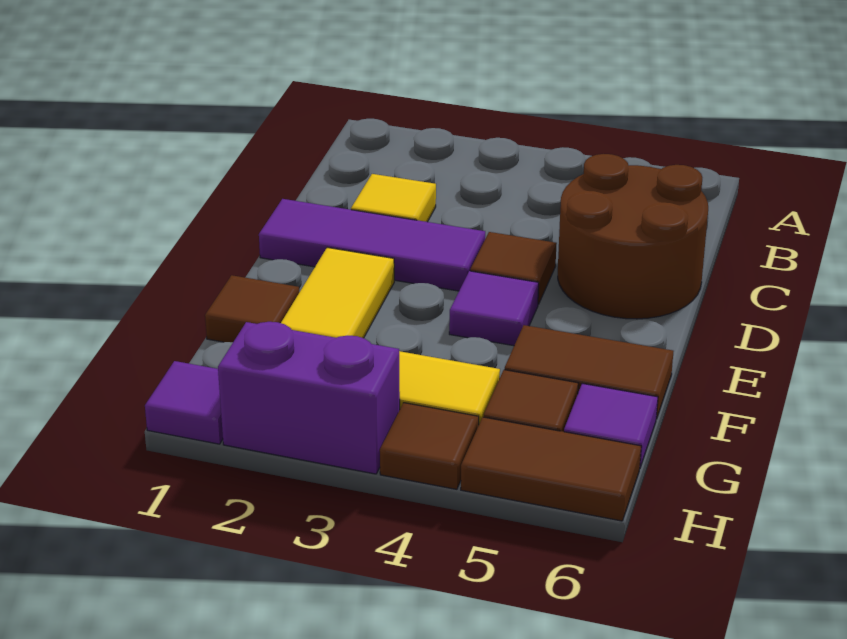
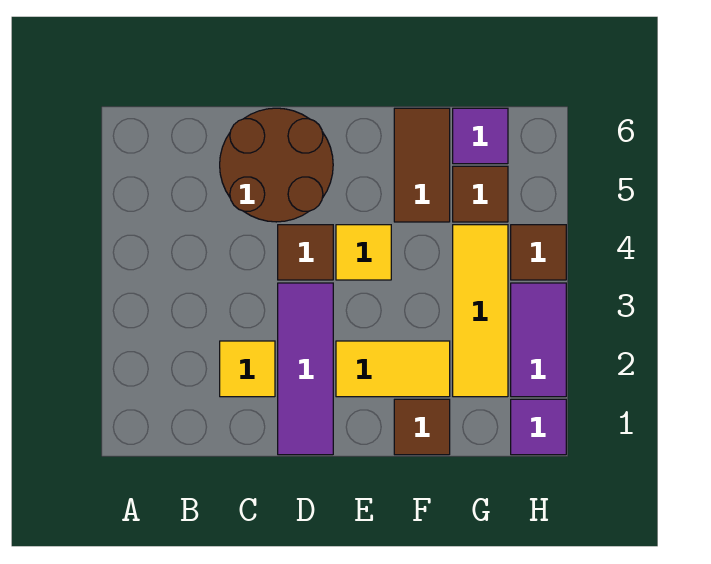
purple tile E4 level 1 -> yellow tile E4 level 1
purple brick H2:H3 level 1 -> purple tile H2:H3 level 1
brown tile H5:H6 level 1 -> none

